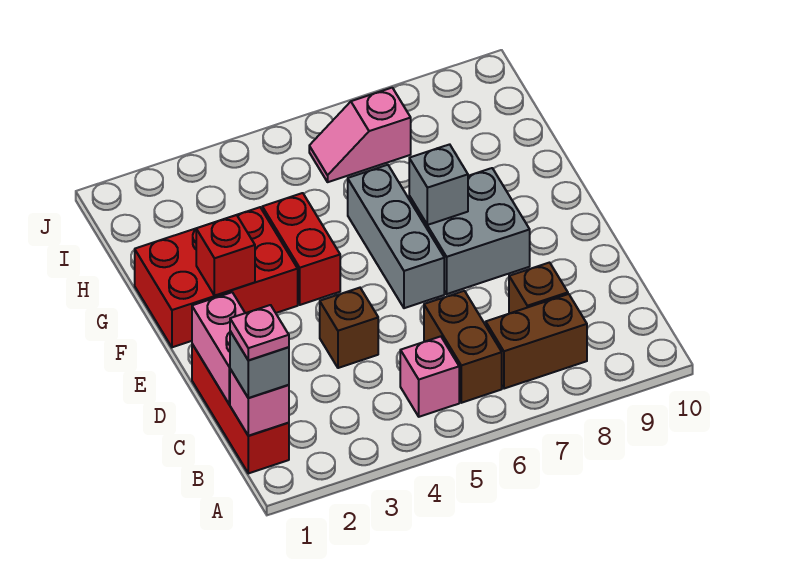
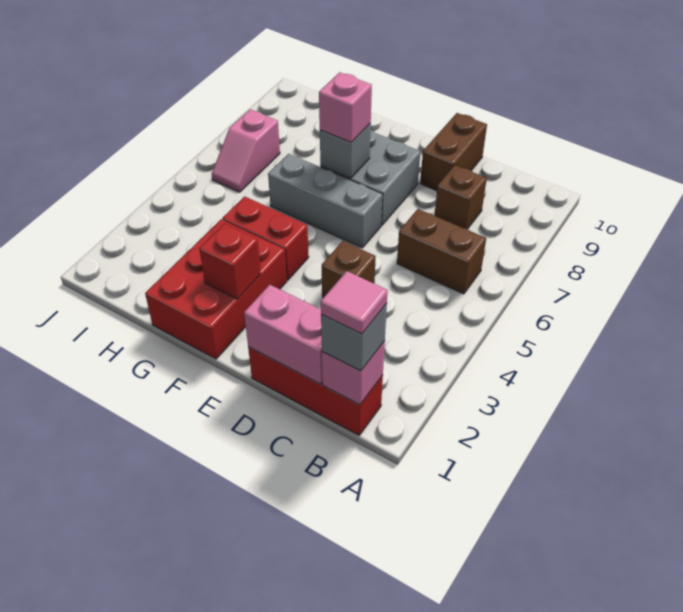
pink plate B1 level 4 -> pink tile B1 level 4
pink brick B5 level 1 -> pink brick F7 level 3
brown brick B7:B8 level 1 -> brown brick D9:D10 level 1

